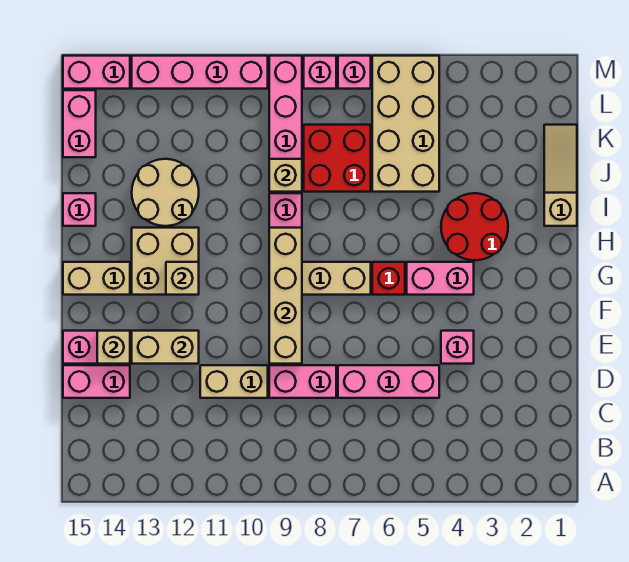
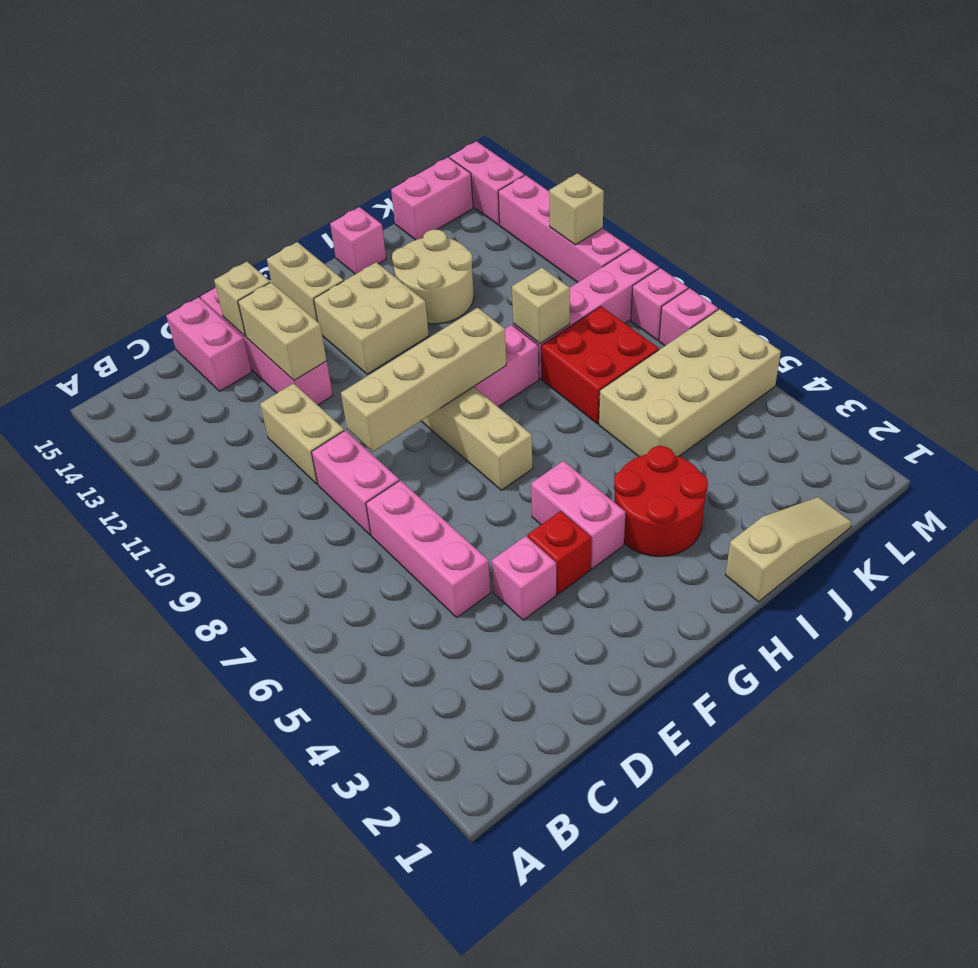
red brick G6 level 1 -> red brick F4 level 1
tan brick G12 level 2 -> tan brick M11 level 2

